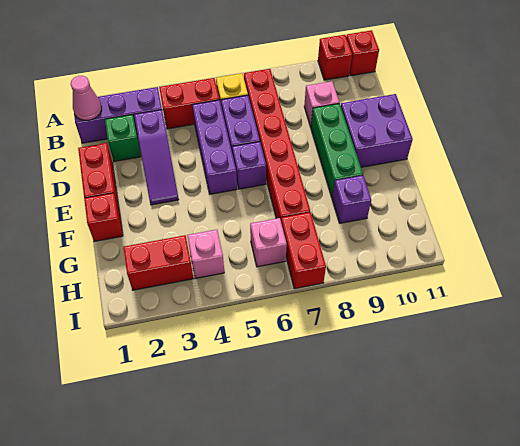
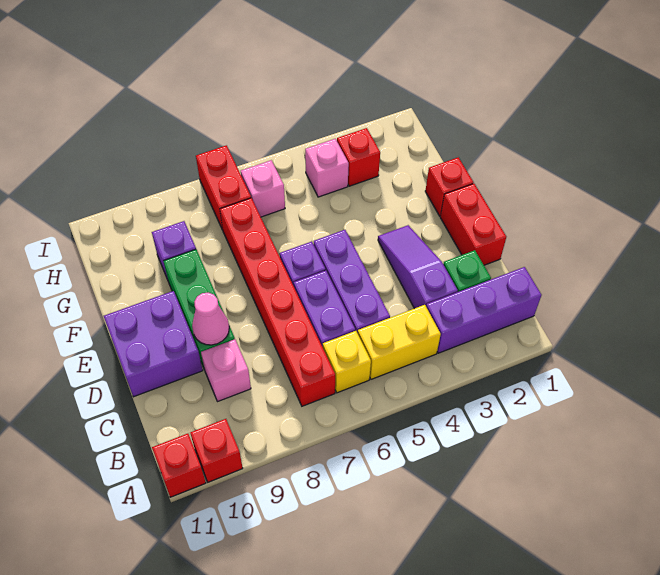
pink cone B1 level 2 -> pink cone D9 level 2
red brick B4:B5 level 1 -> yellow brick B4:B5 level 1
red brick H2:H3 level 1 -> red brick H3 level 1

